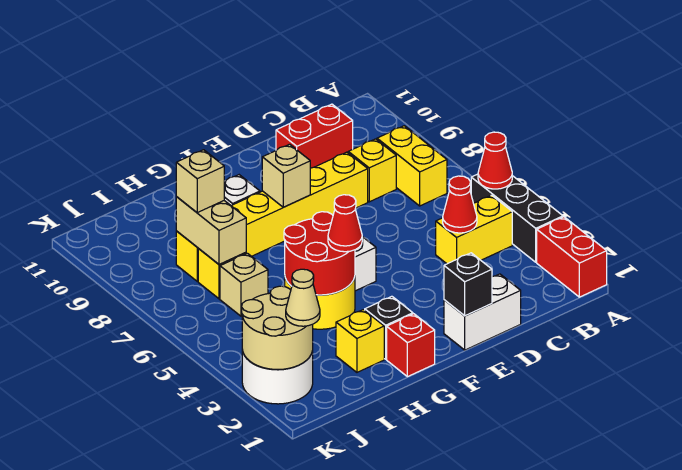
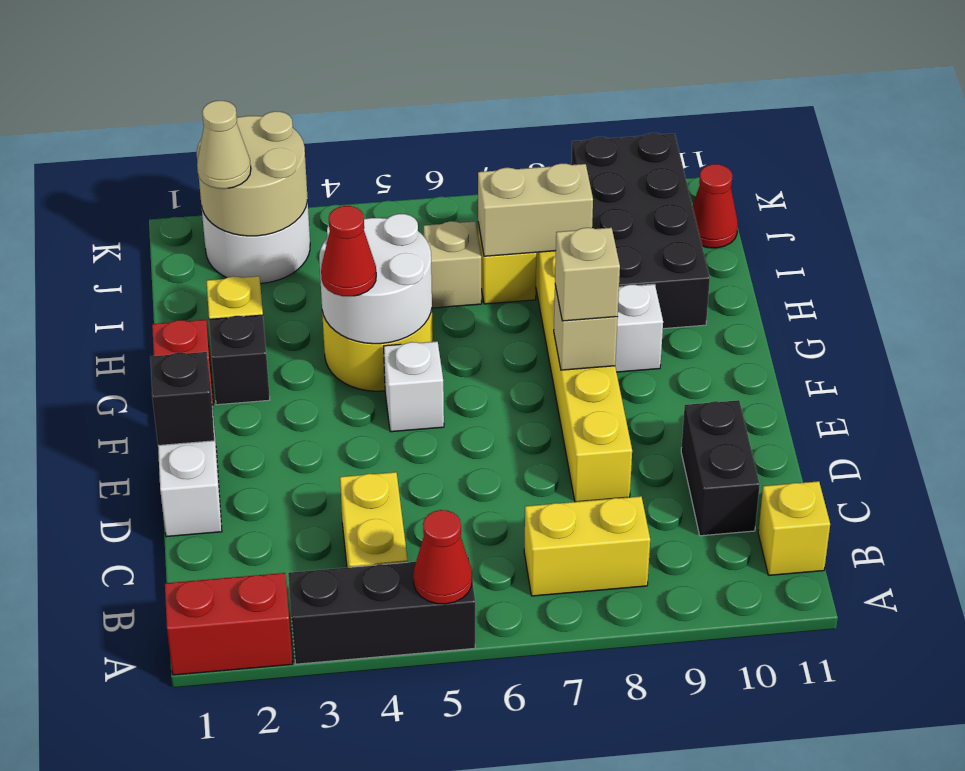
red cone C4 level 2 -> red cone J11 level 1
yellow brick C8 level 1 -> yellow brick B11 level 1
red brick C10:D10 level 1 -> black brick C10:D10 level 1
red round brick G4:H5 level 2 -> white round brick G4:H5 level 2
none -> black brick H9:K10 level 1
tan brick I8 level 3 -> tan brick F8 level 3

